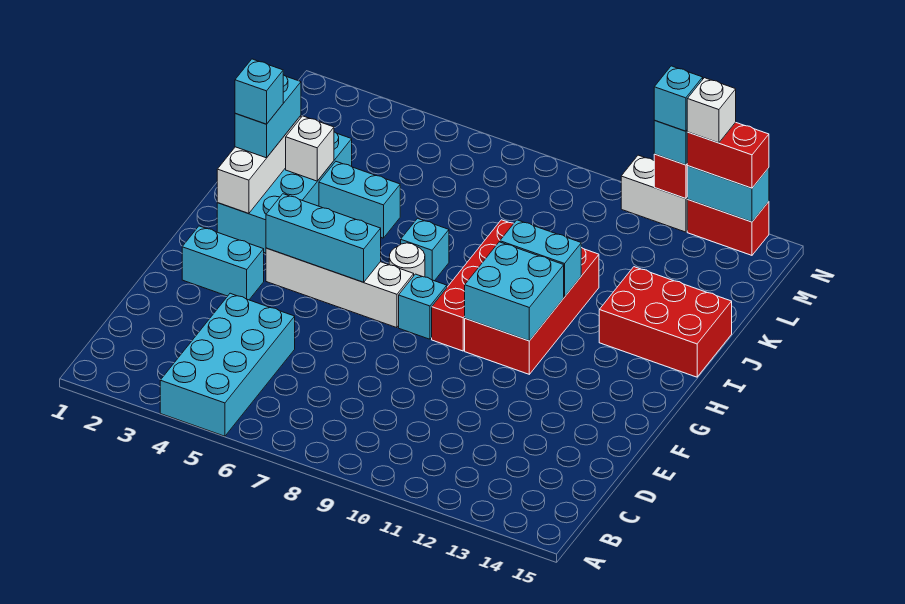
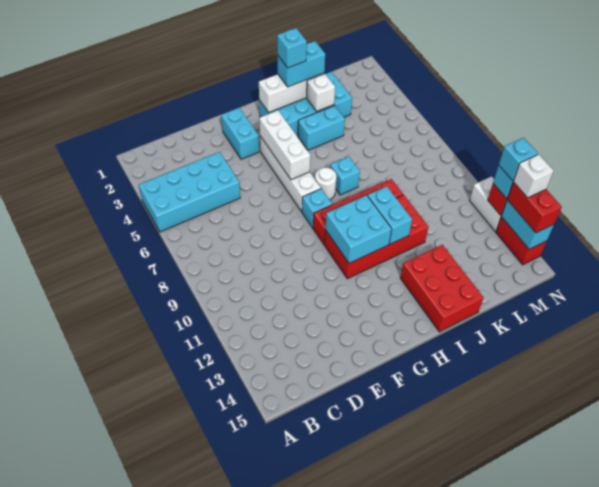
cyan brick G4:G6 level 2 -> white brick G4:G6 level 2
cyan brick J4:J5 level 1 -> cyan brick I4:J4 level 1

